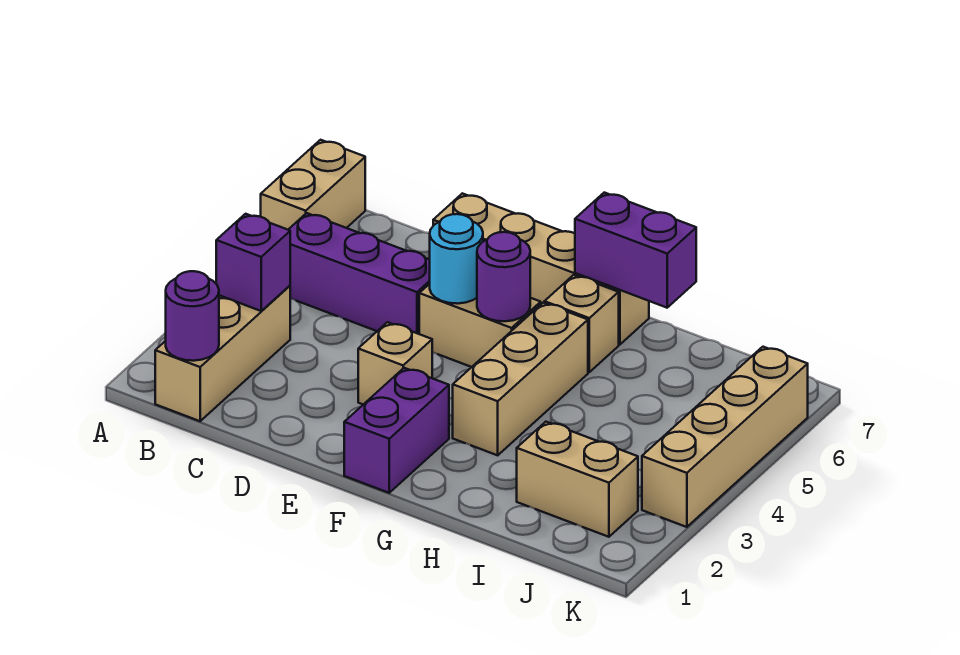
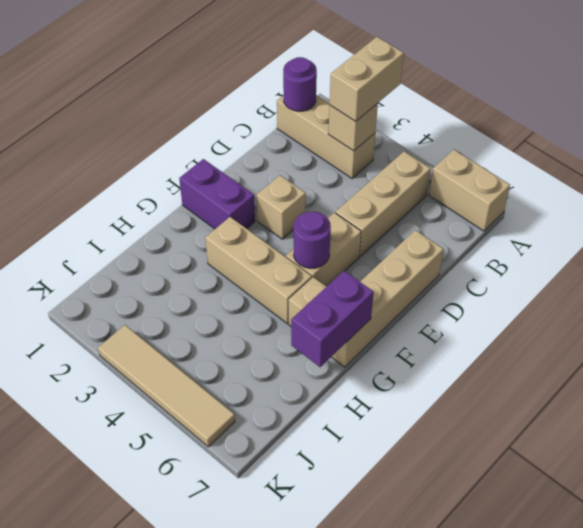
purple brick B3 level 2 -> tan brick B3 level 2
purple brick B5:D5 level 1 -> tan brick B5:D5 level 1
cyan round brick E5 level 2 -> none
tan brick I2:J2 level 1 -> tan brick A3:B3 level 3
tan brick K3:K6 level 1 -> tan tile K3:K6 level 1

